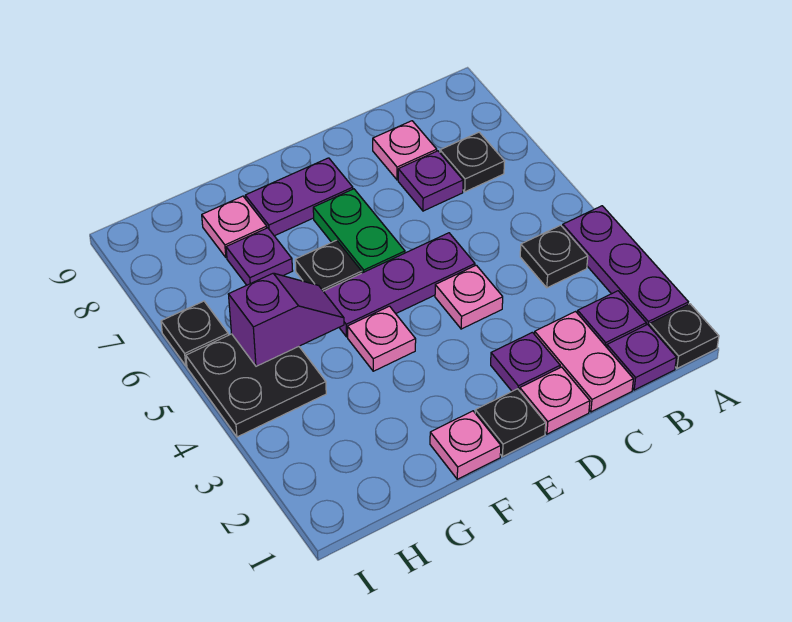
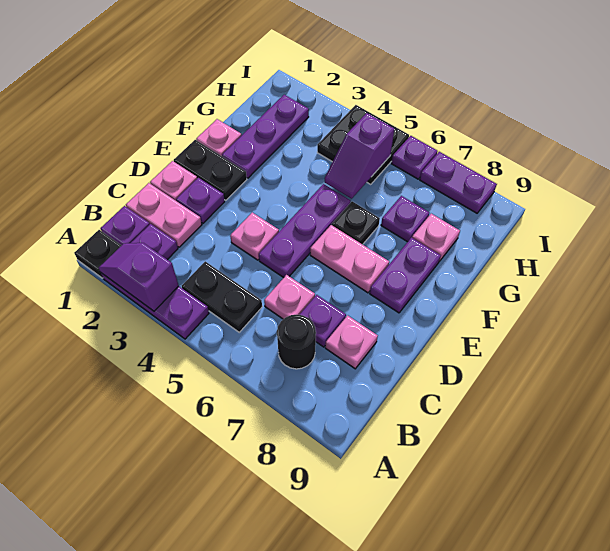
none -> purple slope A2:A3 level 2 top 3
black plate B4 level 1 -> black plate B4:B5 level 1
black plate B7 level 1 -> black round brick B7 level 1
black plate E1 level 1 -> black plate E1:E2 level 1
green plate E6:E7 level 1 -> pink plate E6:E7 level 1
none -> purple plate F2:H2 level 1
pink plate F4 level 1 -> pink plate C6 level 1
black plate I6 level 1 -> purple plate I6 level 1
none -> purple plate I7:I8 level 1

